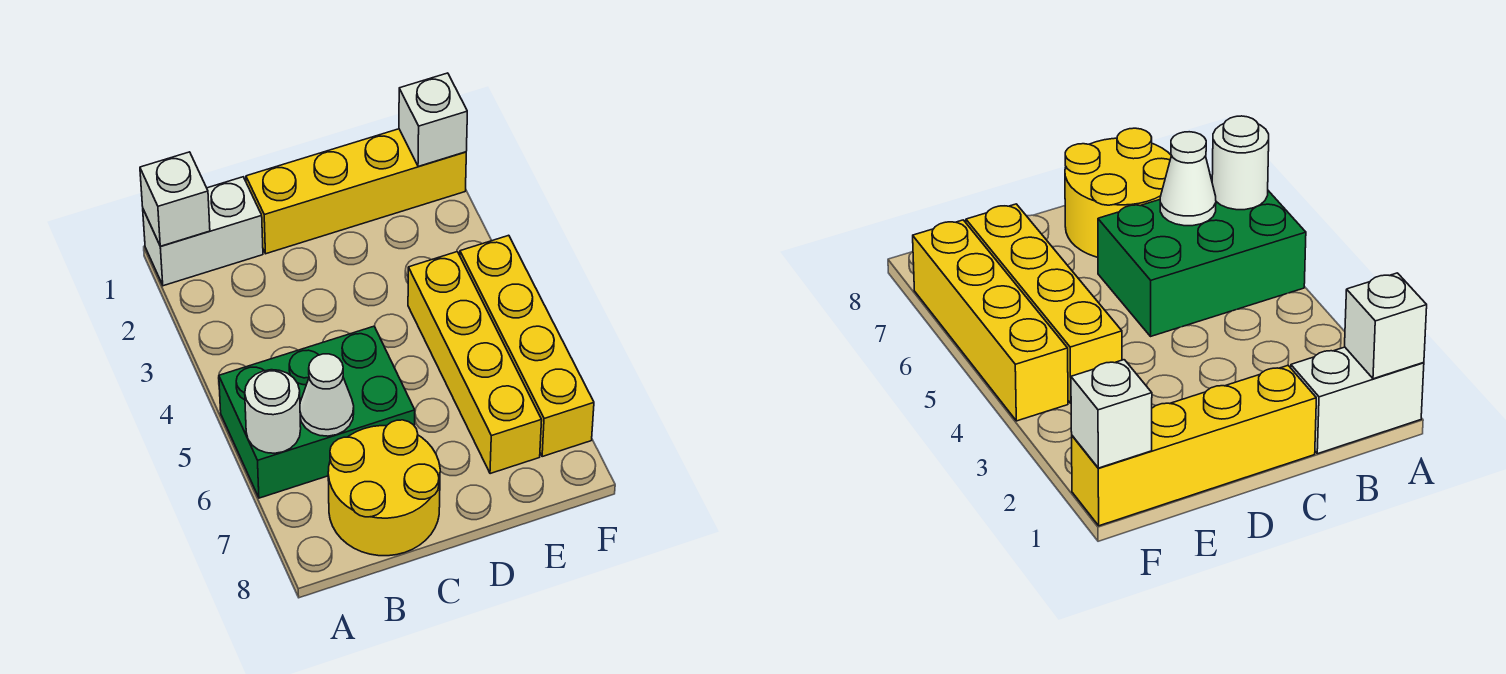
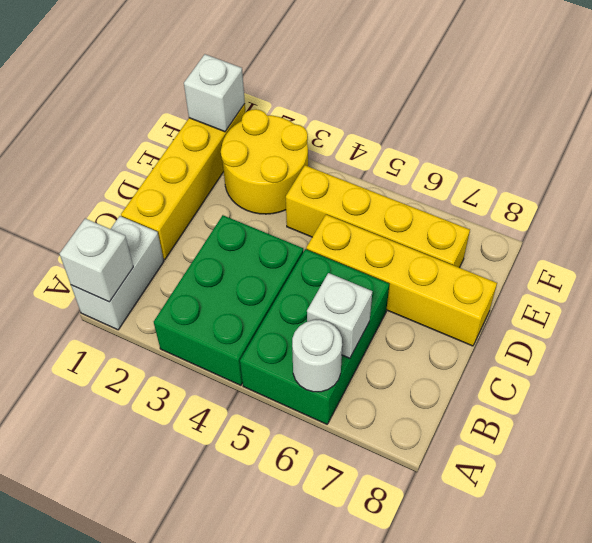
none -> green brick A3:C4 level 1
white cone B6 level 2 -> white brick B6 level 2
yellow round brick B7:C8 level 1 -> yellow round brick E2:F3 level 1
yellow brick F4:F7 level 1 -> yellow brick D5:D8 level 1

